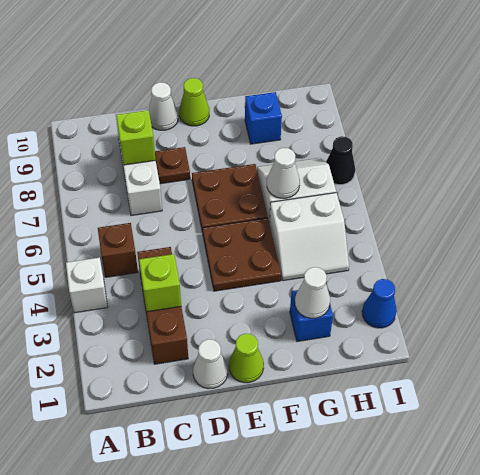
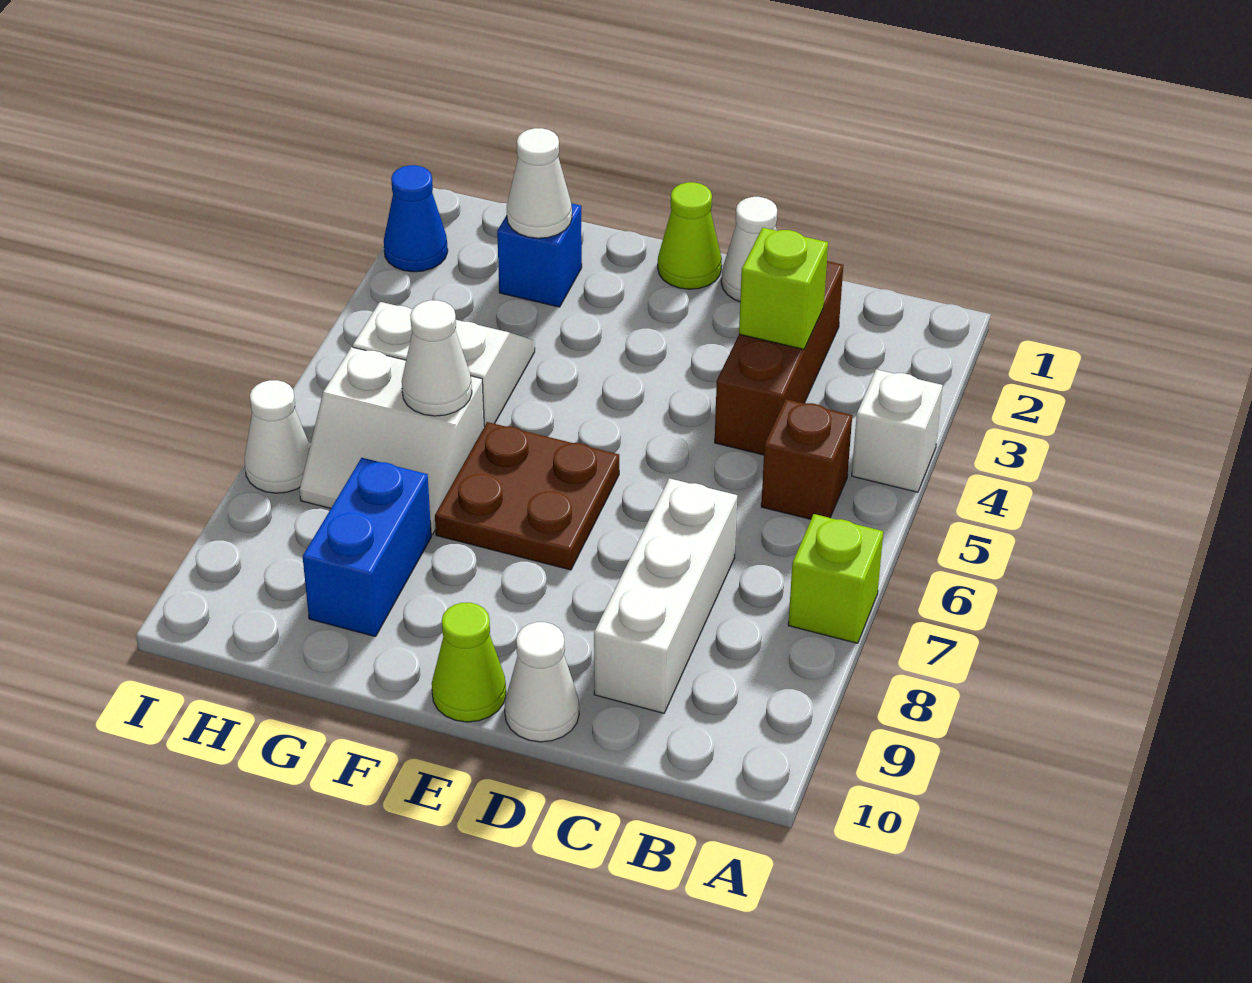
lime brick C8 level 2 -> lime brick A7 level 1
brown plate D8 level 1 -> none
brown plate E4:F5 level 1 -> none
blue brick G9 level 1 -> blue brick G8:G9 level 1
black cone I7 level 1 -> white cone I7 level 1

